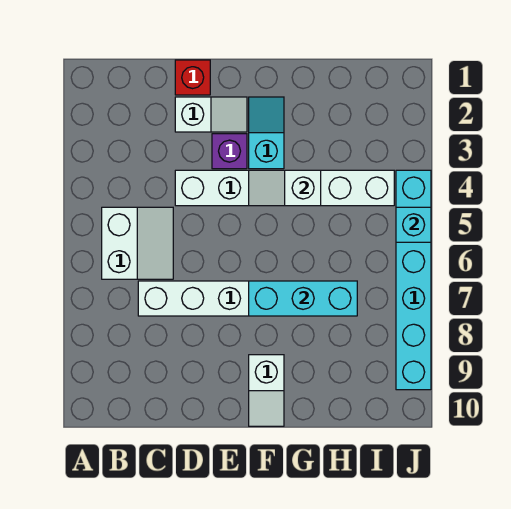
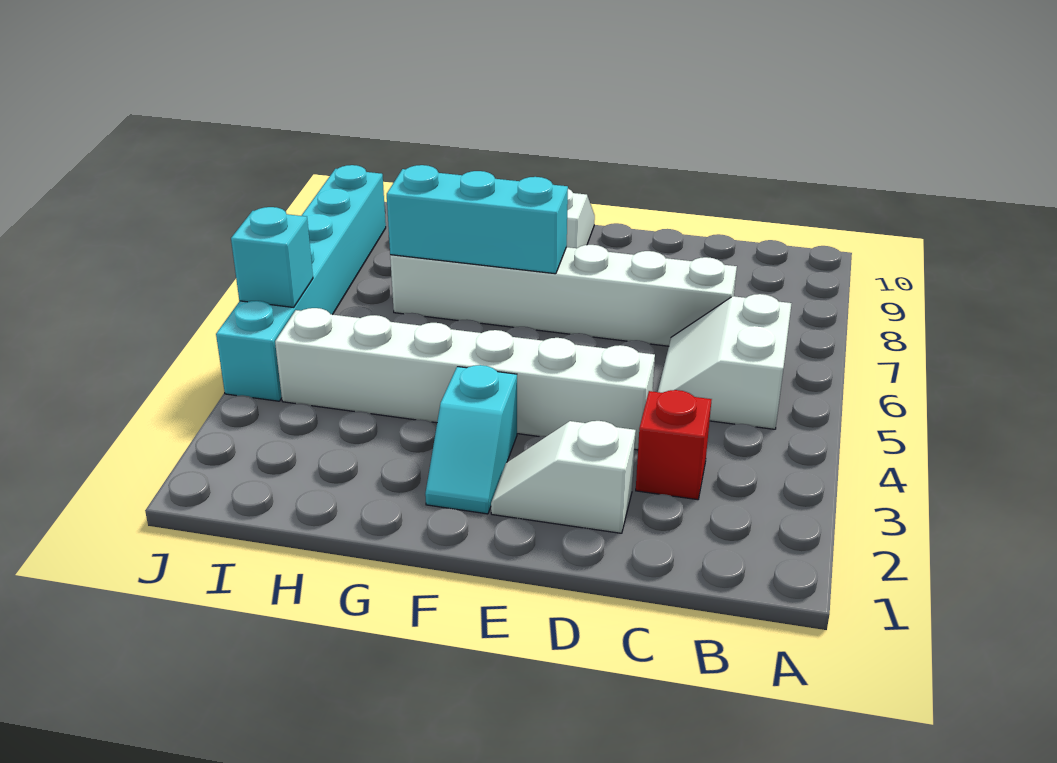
red brick D1 level 1 -> red brick C3 level 1
purple brick E3 level 1 -> none
white slope F4:G4 level 2 top G -> none

